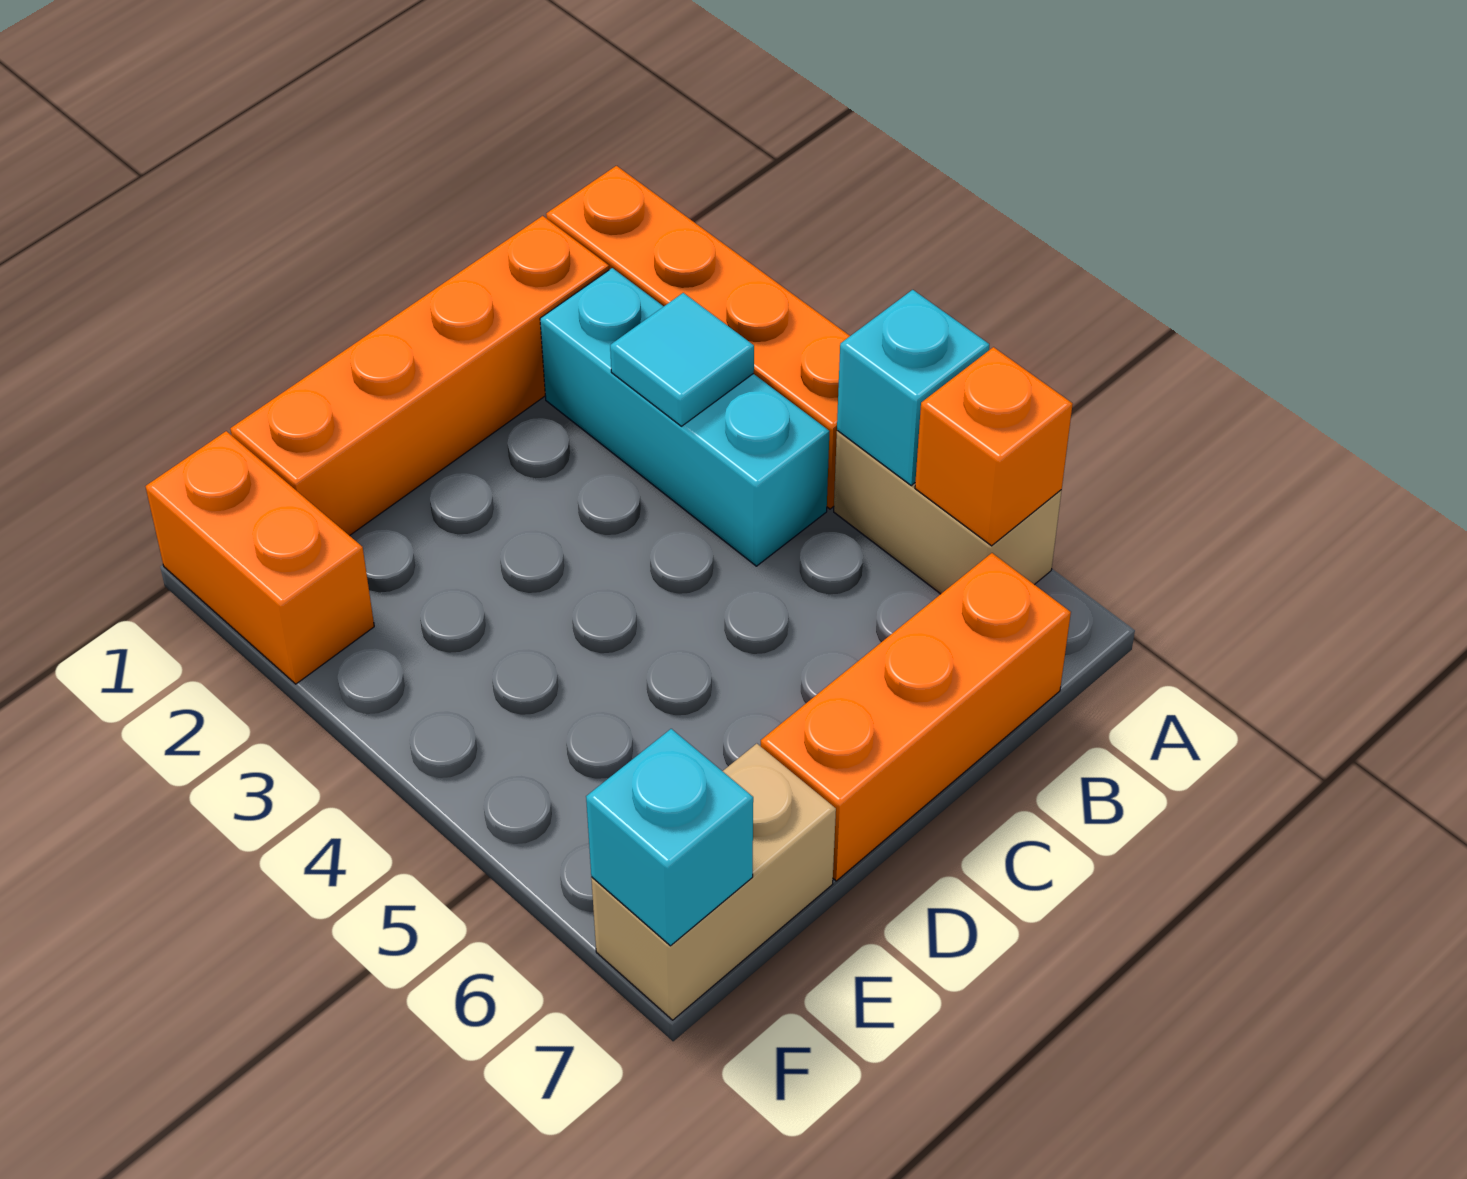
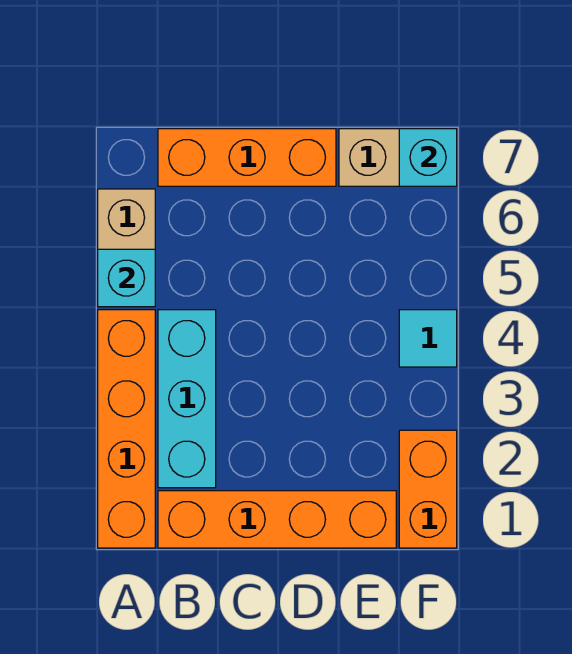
orange brick A6 level 2 -> none
cyan tile B3 level 2 -> cyan tile F4 level 1

